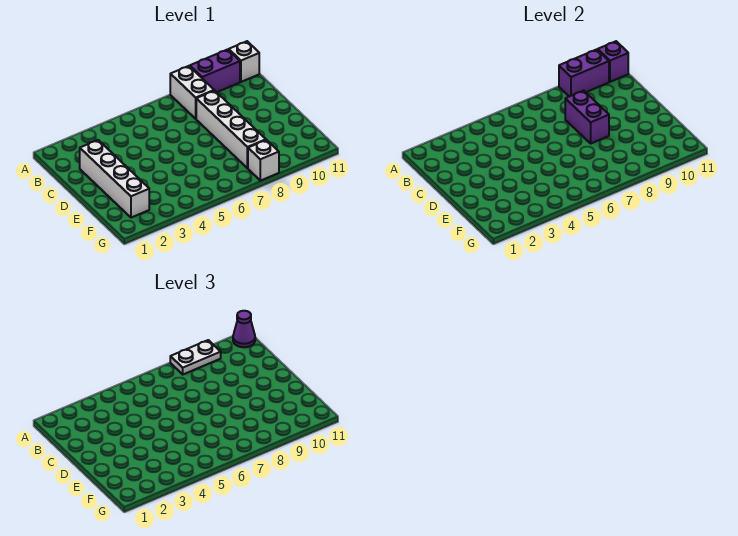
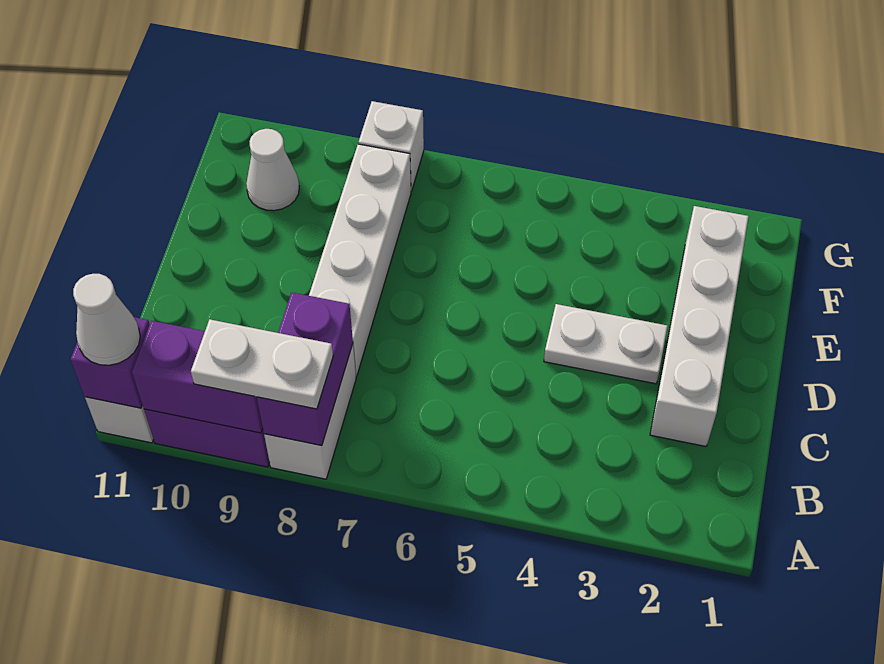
purple cone A11 level 3 -> white cone A11 level 3
purple brick C8:D8 level 2 -> purple brick A8:B8 level 2
none -> white plate D3:D4 level 1
none -> white cone F10 level 1

